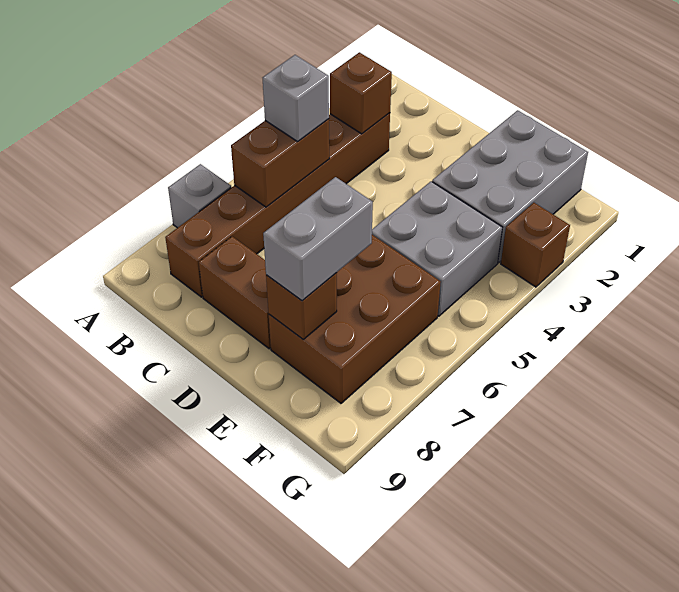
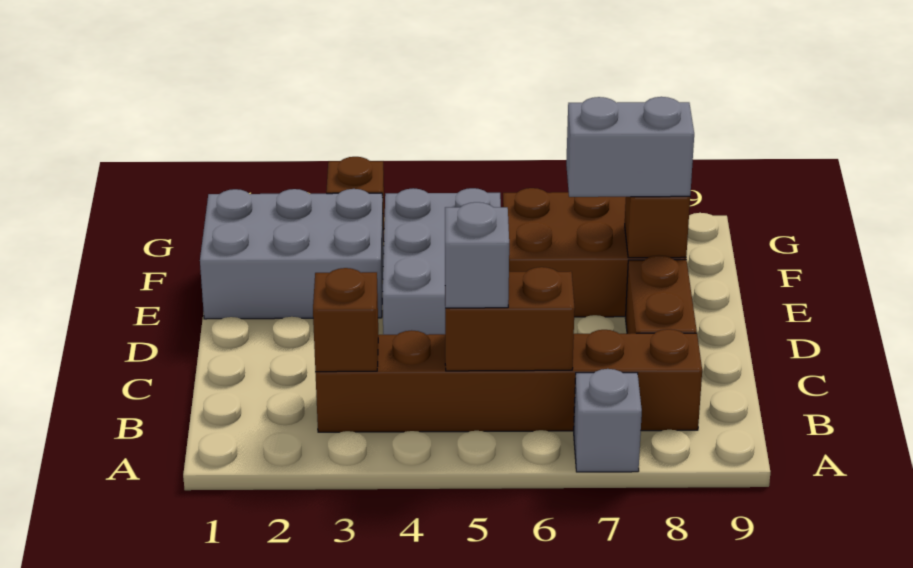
grey brick E4:F5 level 1 -> grey brick D4:F5 level 1

